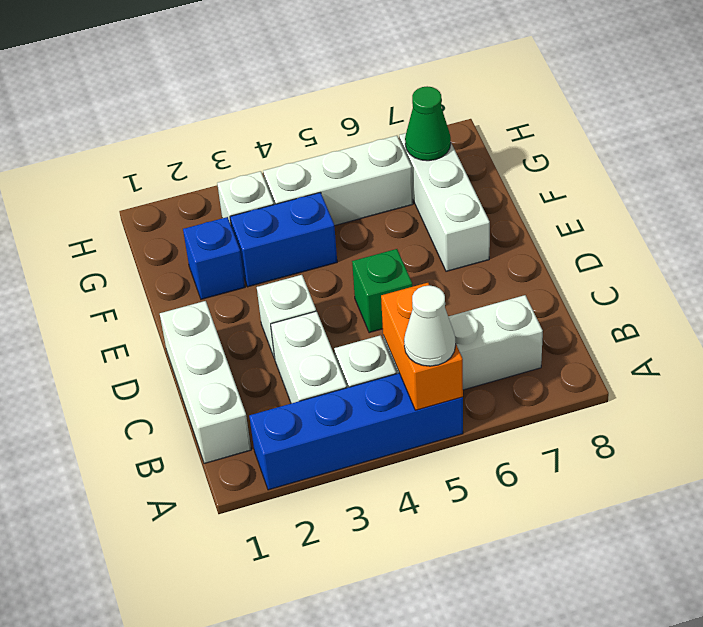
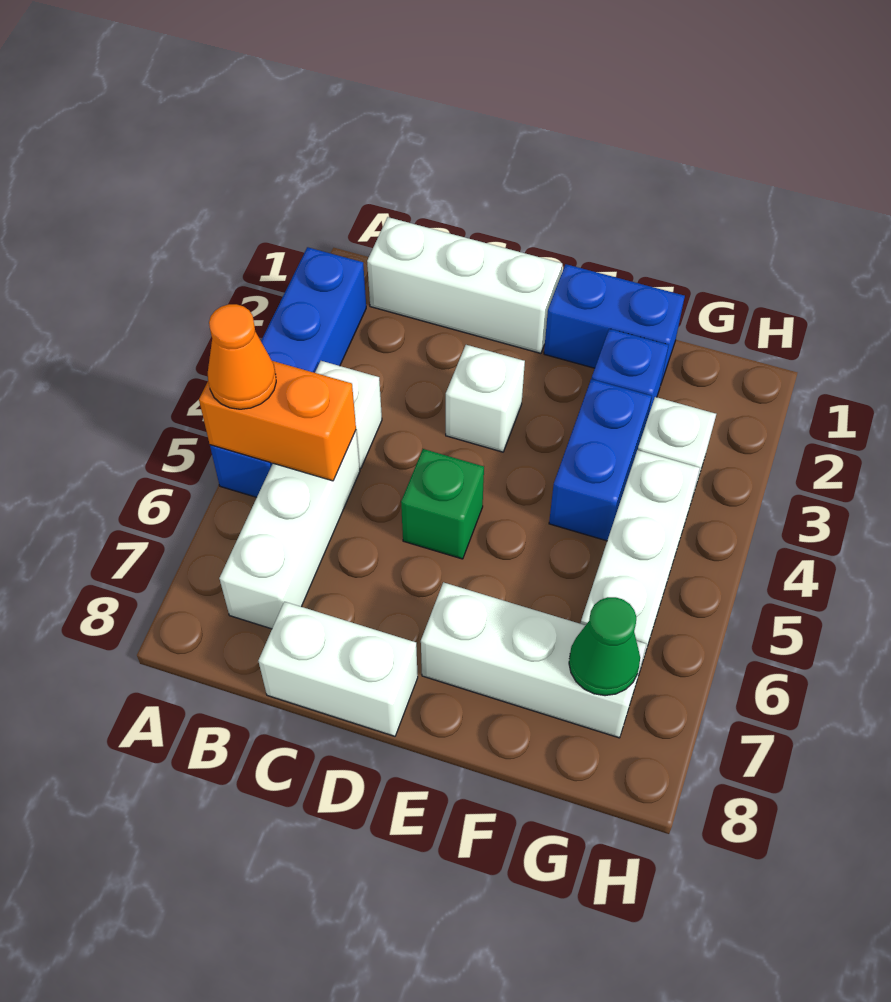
white cone A5 level 3 -> orange cone A5 level 3
white brick B3:C3 level 1 -> white brick C8:D8 level 1
none -> blue brick E1:F1 level 1

